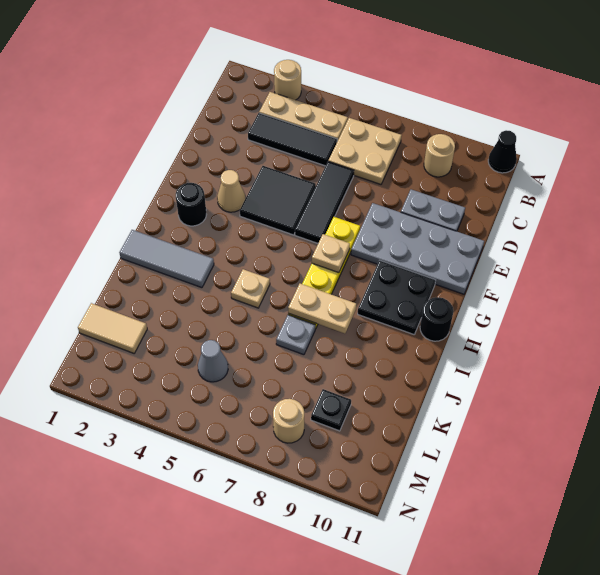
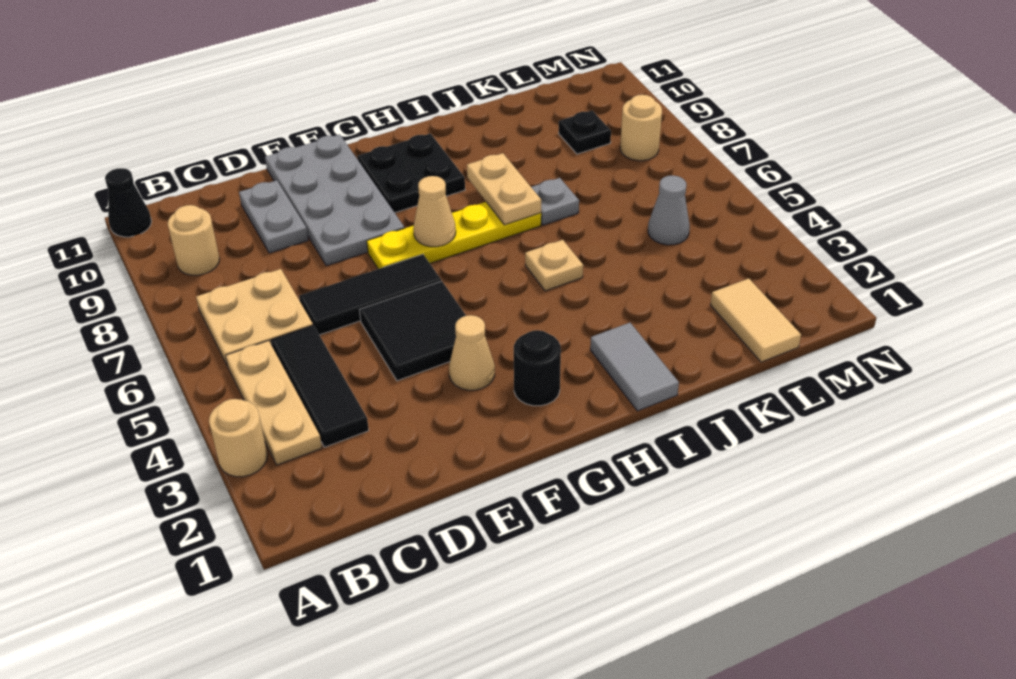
tan plate G7 level 2 -> tan cone G7 level 2
black round brick H11 level 1 -> none
grey tile I1:I3 level 1 -> grey tile I1:I2 level 1

